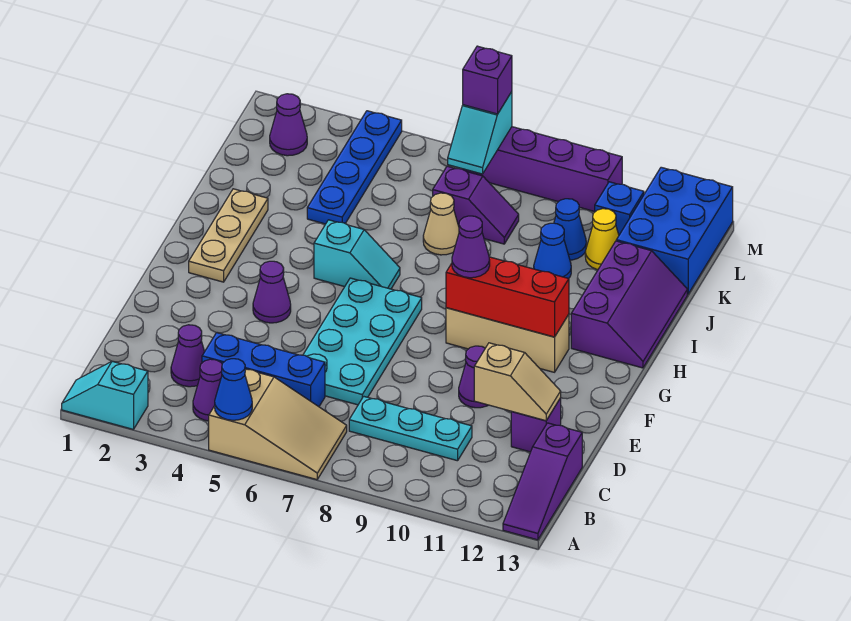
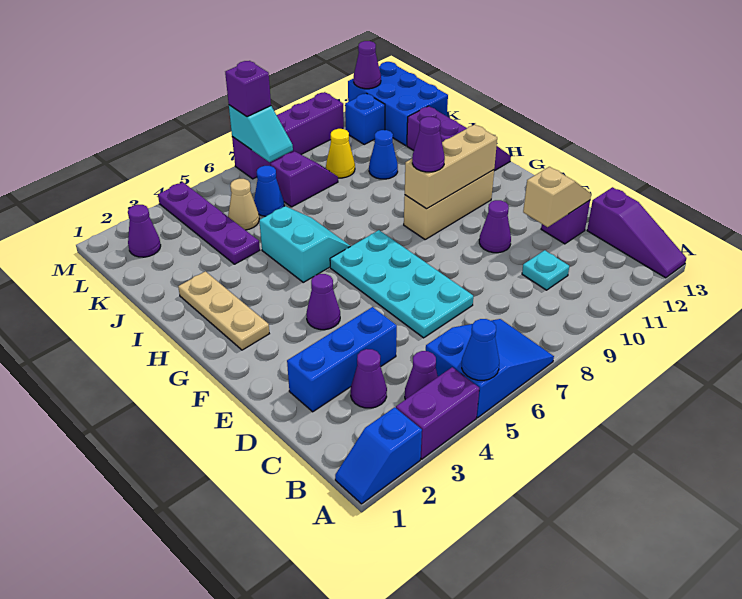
cyan slope A1:A2 level 1 top 2 -> blue slope A1:A2 level 1 top 2
none -> purple brick A3:A4 level 1
tan slope A5:B7 level 1 top 5 -> blue slope A5:B7 level 1 top 5
blue brick C4:C6 level 1 -> blue brick D2:D4 level 1
cyan plate C8:C10 level 1 -> cyan plate C10 level 1
red brick G9:G11 level 2 -> tan brick G9:G11 level 2
cyan slope H5:H6 level 1 top 5 -> cyan slope H5:I6 level 1 top 5
blue plate J4:M4 level 1 -> purple plate J4:M4 level 1
tan cone J7 level 1 -> tan cone K5 level 1
blue cone K10 level 1 -> blue cone K6 level 1
yellow cone K11 level 1 -> yellow cone K9 level 1
none -> purple cone M12 level 2

